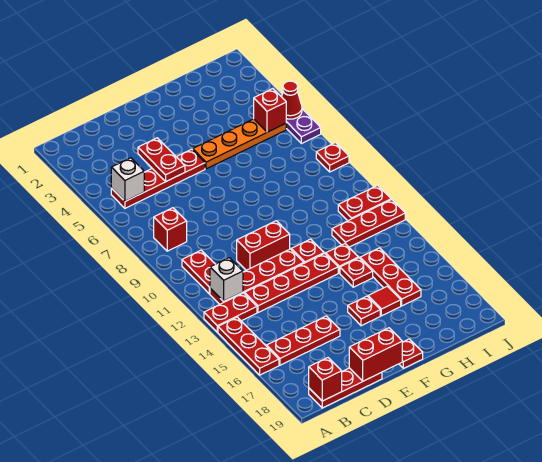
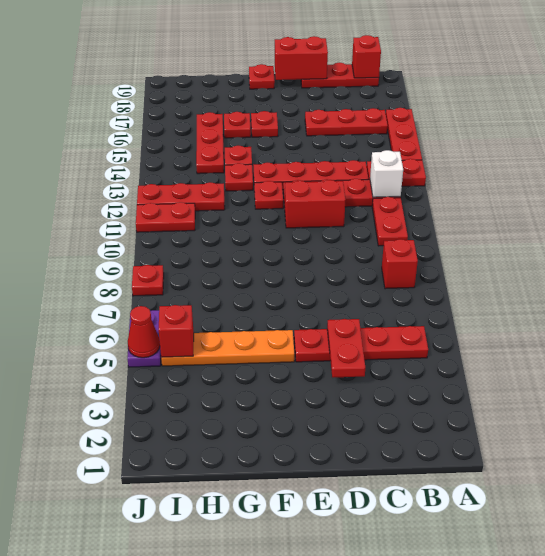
white brick B5 level 2 -> none
red tile G16 level 1 -> red plate G16 level 1

